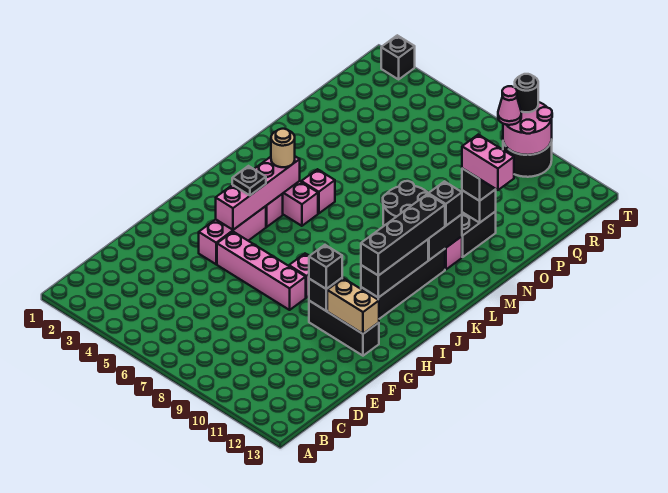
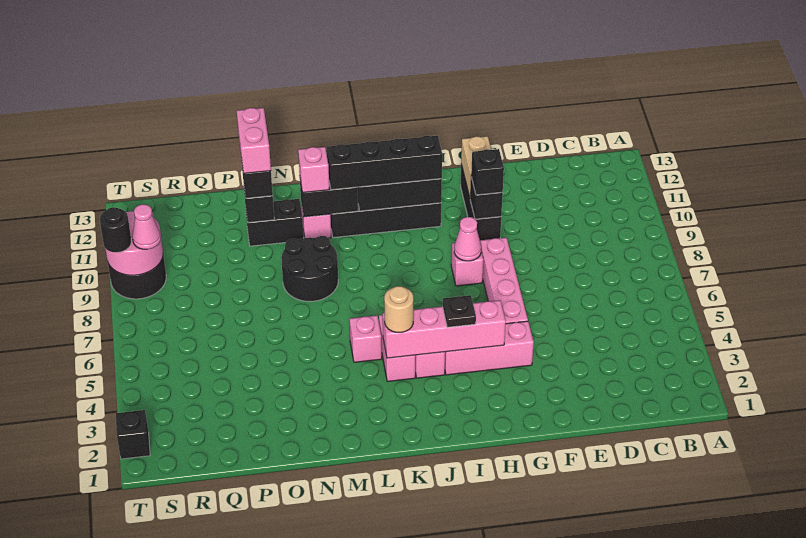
none -> pink cone H8 level 2
black brick M11 level 3 -> pink brick M11 level 3

